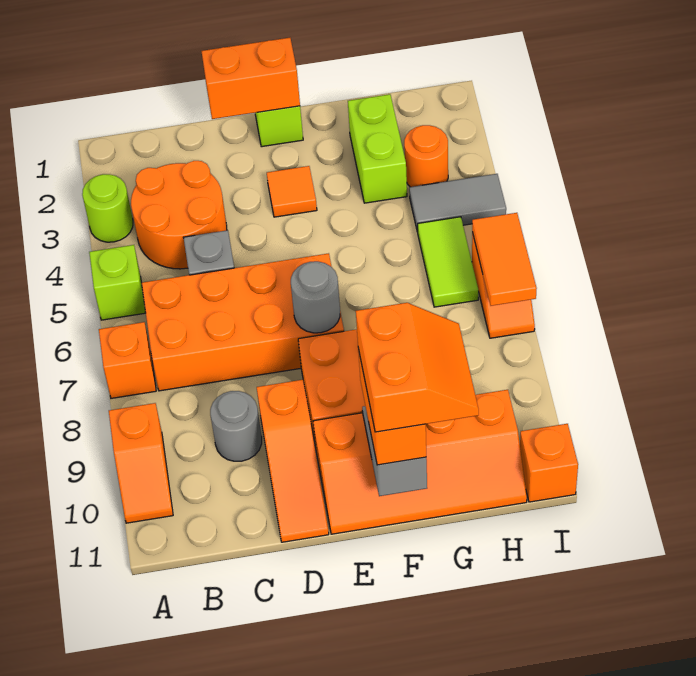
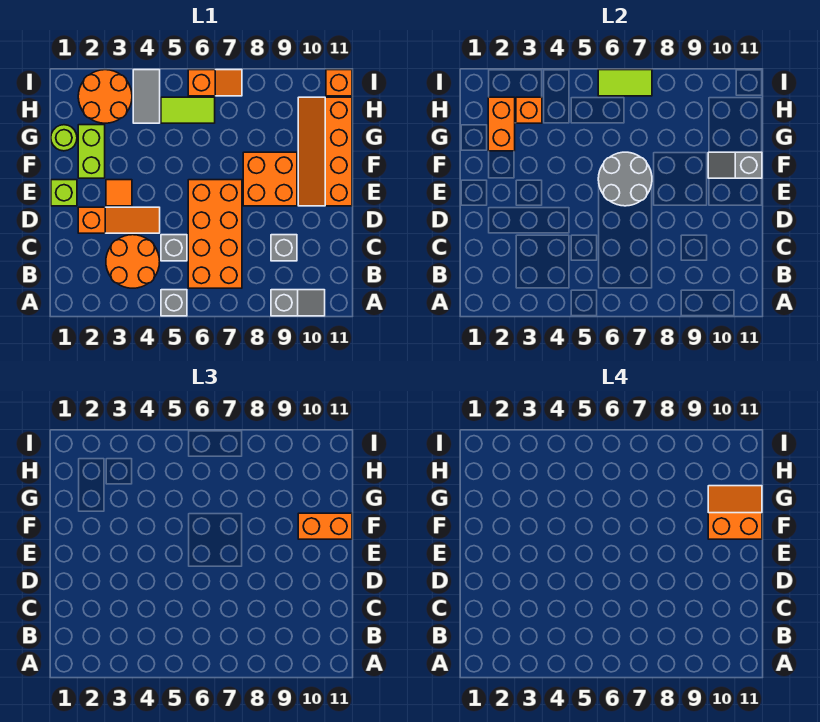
lime round brick A3 level 1 -> lime round brick G1 level 1
lime brick A5 level 1 -> grey brick A5 level 1
orange brick A7 level 1 -> orange brick H3 level 2
orange slope A9:A10 level 1 top 9 -> grey slope A9:A10 level 1 top 9
grey round brick C9 level 1 -> grey brick C9 level 1
orange brick D1:E1 level 2 -> orange brick G2:H2 level 2
orange slope D9:D11 level 1 top 9 -> orange slope D2:D4 level 1 top 2
grey round brick E7 level 2 -> grey round brick E6:F7 level 2
orange slope E10:H11 level 1 top 10 -> orange slope E10:H11 level 1 top 11
lime brick G2:G3 level 1 -> lime brick F2:G2 level 1
orange round brick H3 level 1 -> orange round brick H2:I3 level 1
orange tile I6:I7 level 2 -> lime tile I6:I7 level 2

